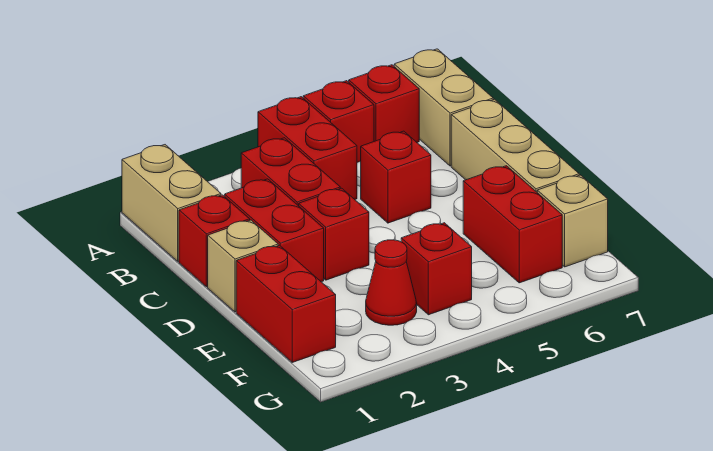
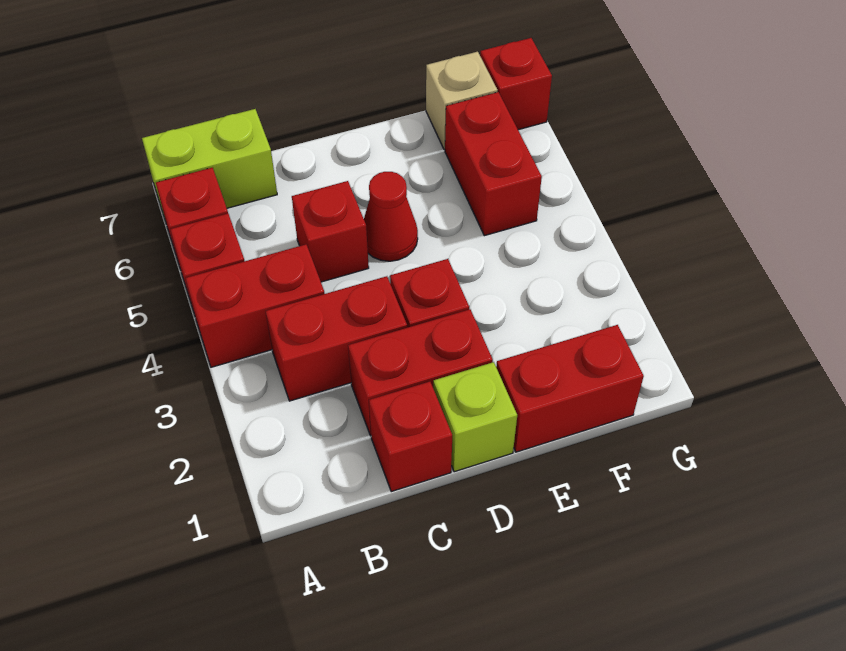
tan brick A1:B1 level 1 -> none
tan brick A7:B7 level 1 -> lime brick A7:B7 level 1
tan brick C7:E7 level 1 -> none
tan brick D1 level 1 -> lime brick D1 level 1
red brick E6:F6 level 1 -> red brick F5:F6 level 1
red cone F3 level 1 -> red cone D5 level 1
red brick F4 level 1 -> red brick G7 level 1

